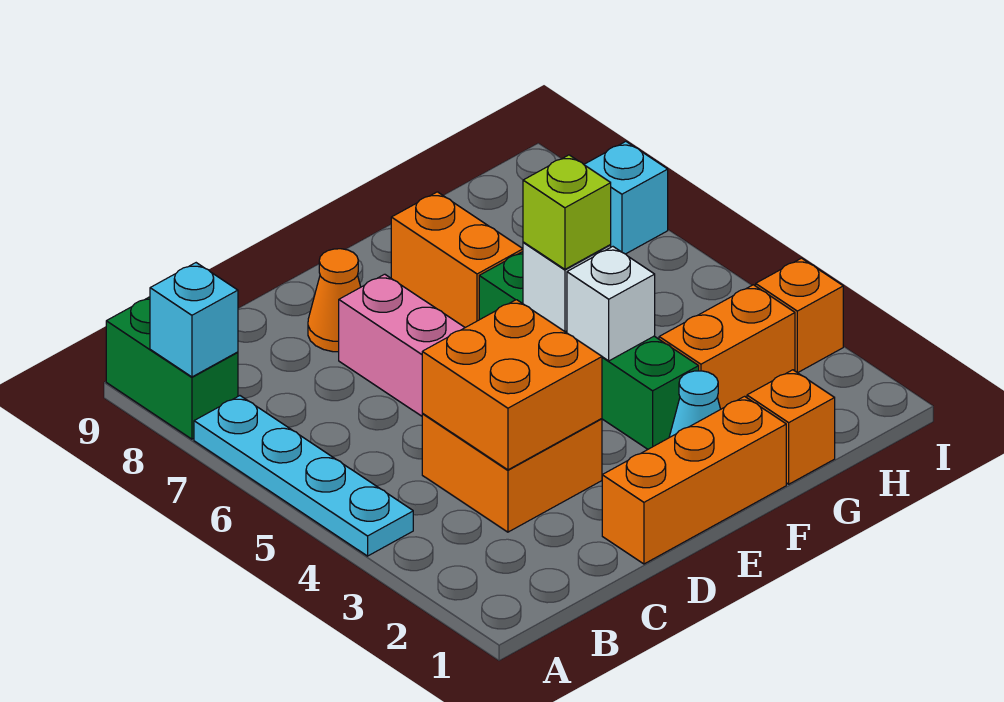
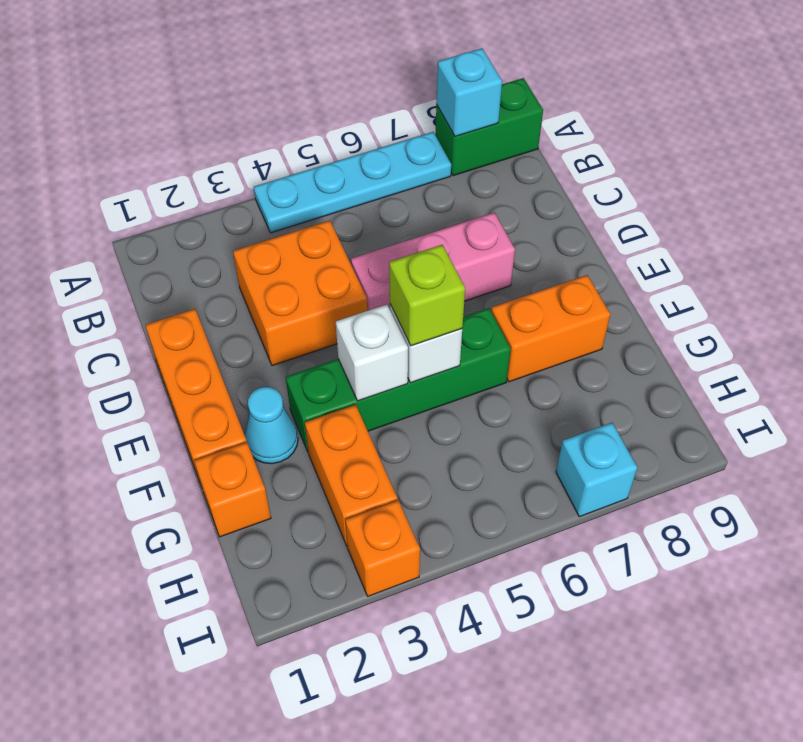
orange brick C3:D4 level 2 -> none
orange cone D8 level 1 -> none

